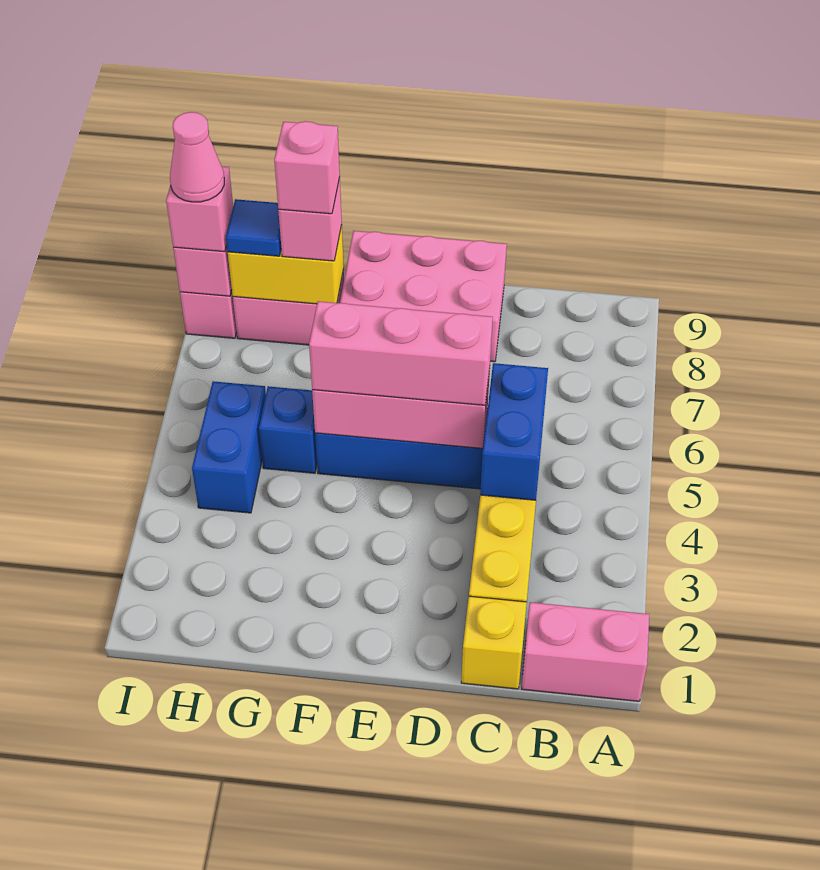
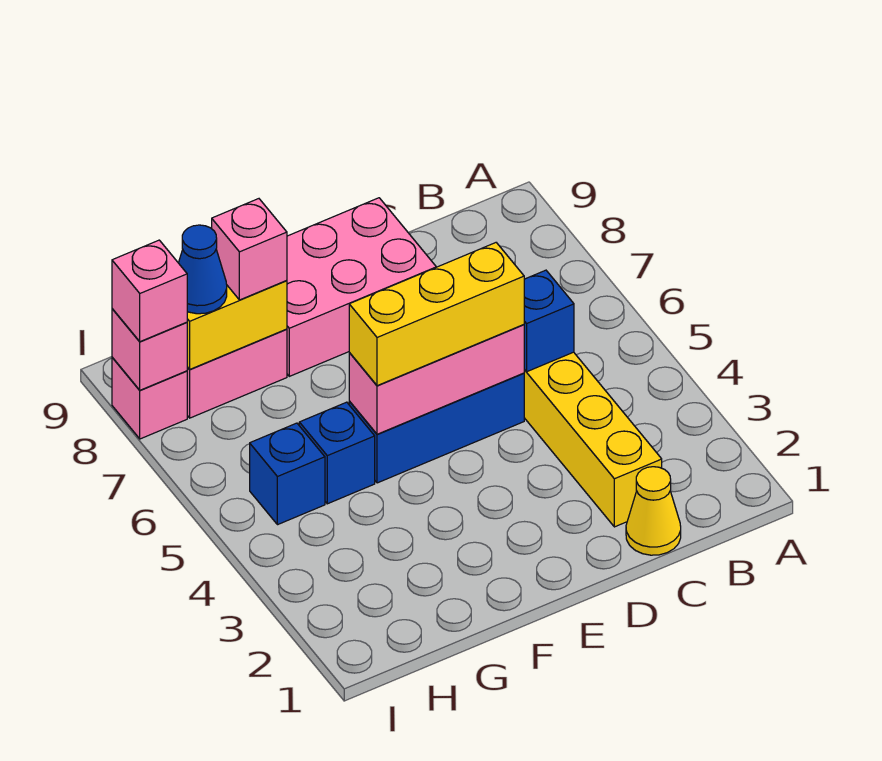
pink brick A1:B1 level 1 -> none
yellow brick C1 level 1 -> yellow cone C1 level 1
blue brick C4:C5 level 2 -> blue brick C5 level 2
pink brick D5:F5 level 3 -> yellow brick D5:F5 level 3
pink brick G8 level 4 -> none
blue brick H4:H5 level 1 -> blue brick H5 level 1
blue tile H8 level 3 -> blue cone H8 level 3
pink cone I8 level 4 -> none

